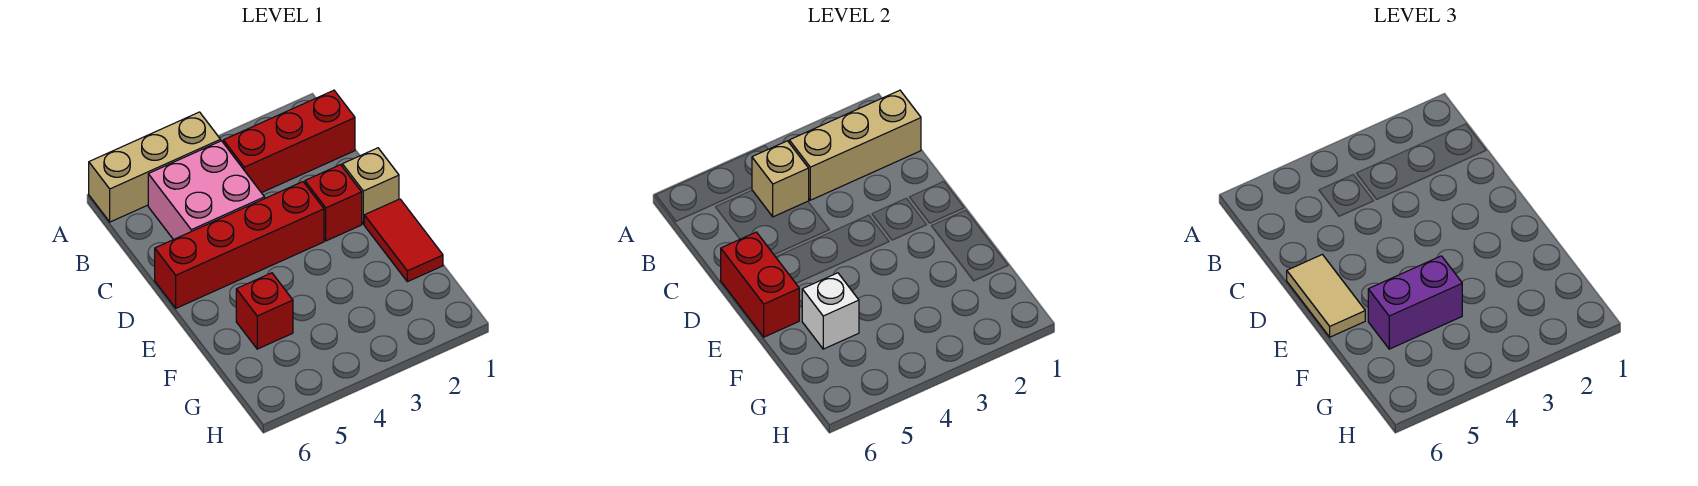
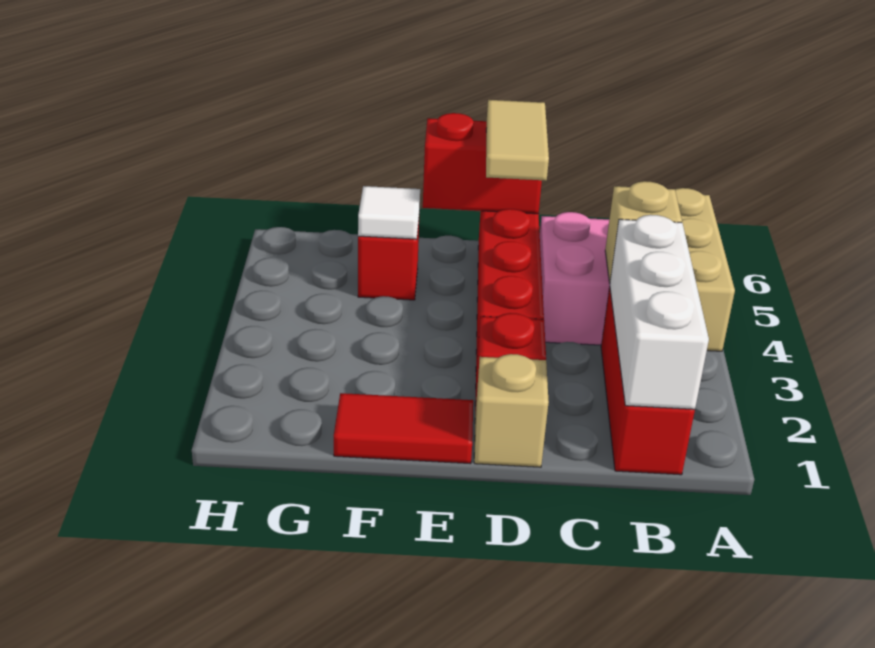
tan brick B1:B3 level 2 -> white brick B1:B3 level 2
tan tile D6:E6 level 3 -> tan tile D5:D6 level 3
purple brick F4:F5 level 3 -> none
white brick F5 level 2 -> white tile F5 level 2

